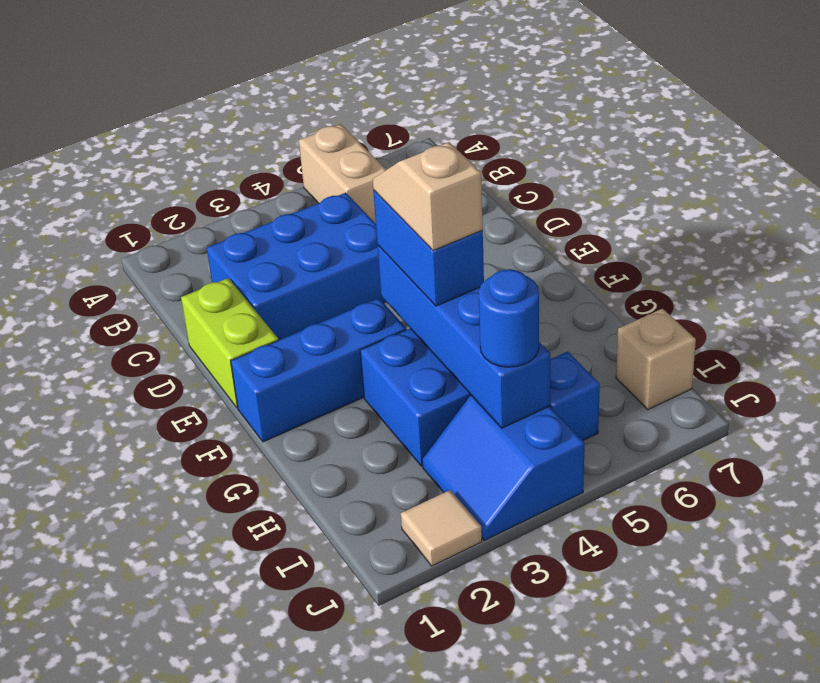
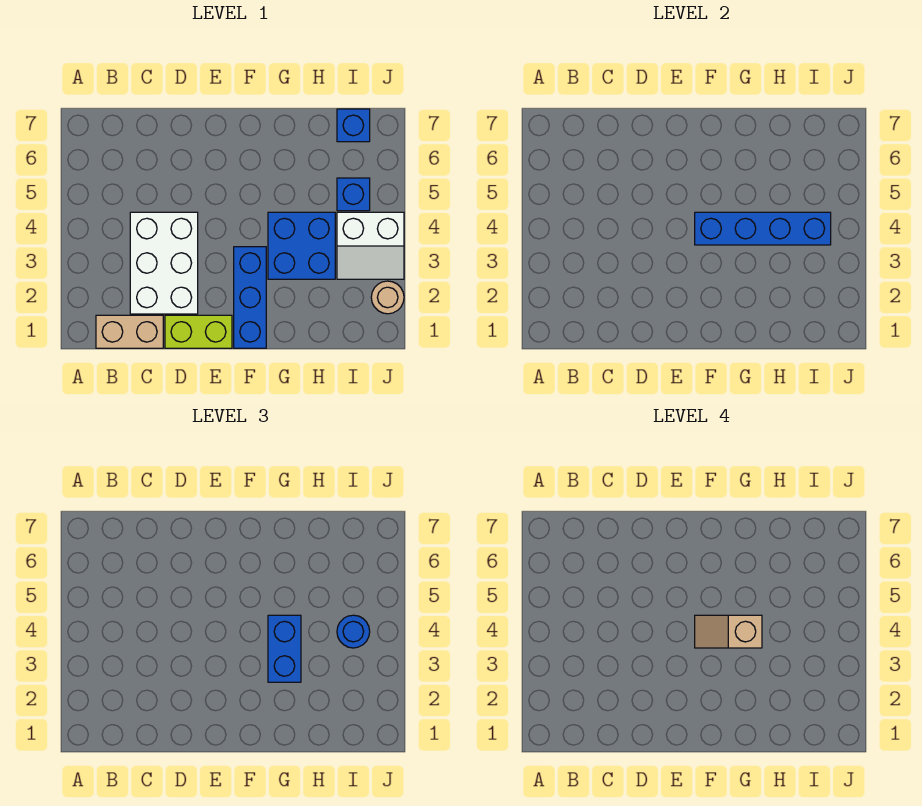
tan brick A5:B5 level 1 -> tan brick B1:C1 level 1
blue brick C2:D4 level 1 -> white brick C2:D4 level 1
blue brick F4:G4 level 3 -> blue brick G3:G4 level 3
blue slope I3:J4 level 1 top 4 -> white slope I3:J4 level 1 top 4
tan brick I7 level 1 -> blue brick I7 level 1
tan tile J2 level 1 -> tan round brick J2 level 1

